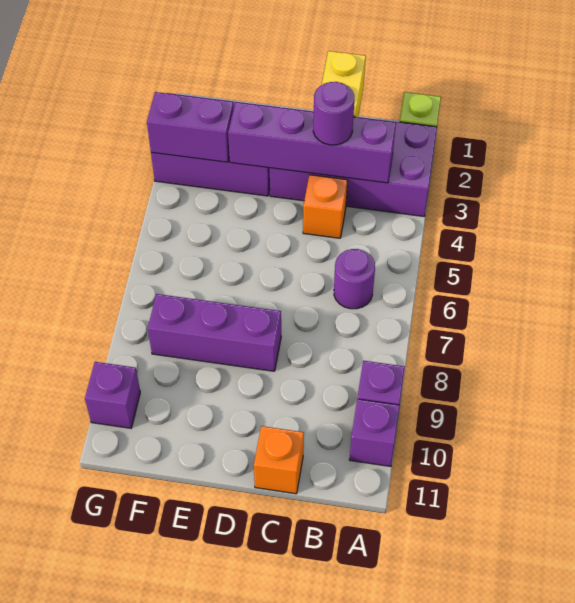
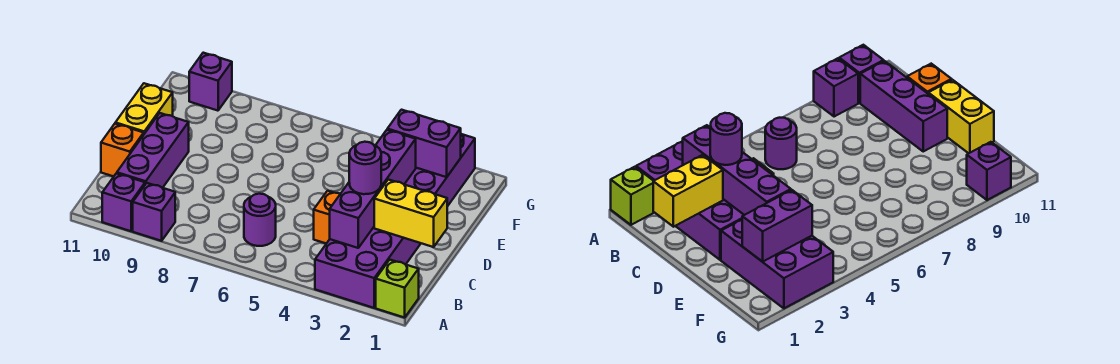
purple brick D8:F8 level 1 -> purple brick B10:D10 level 1
none -> yellow brick D11:E11 level 1
purple brick F3:G3 level 2 -> purple brick F2:F3 level 2

